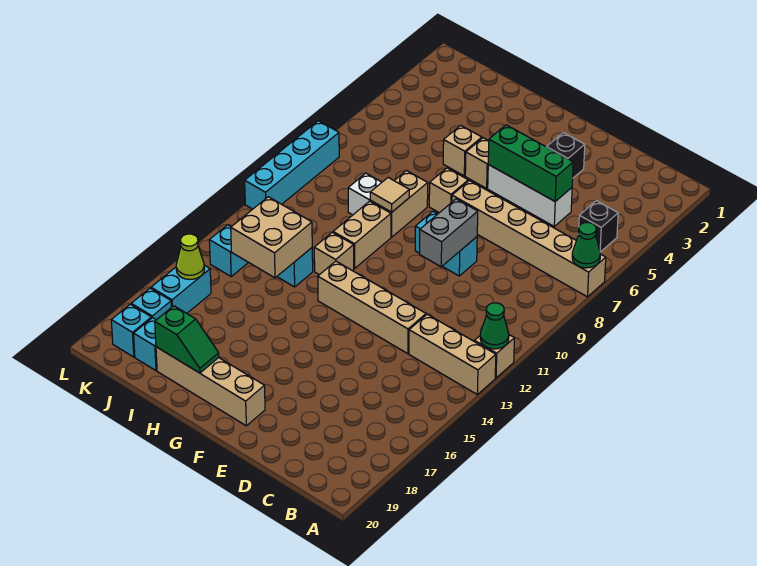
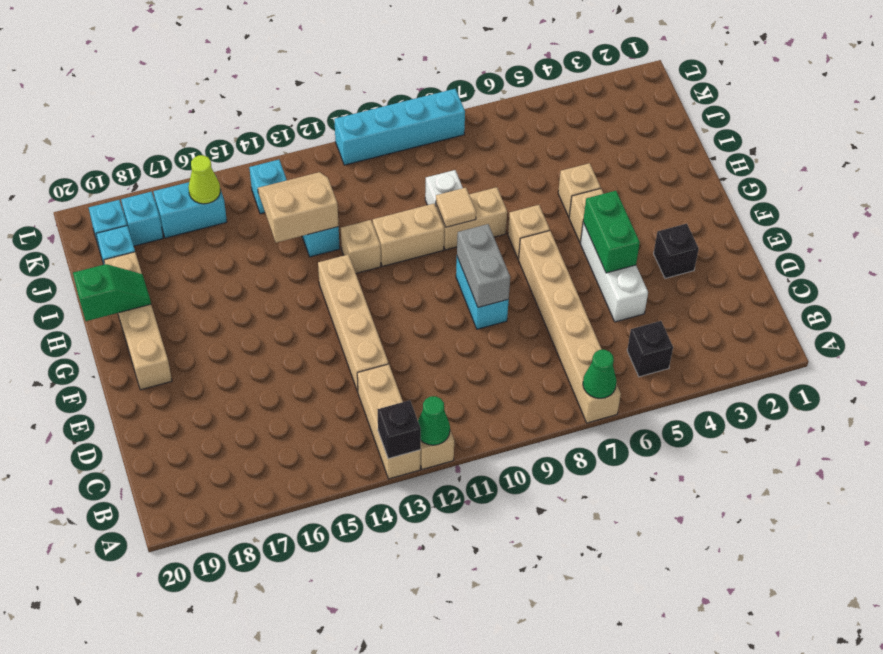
none -> black brick A13 level 2
green brick D5:F5 level 2 -> green brick E5:F5 level 2
grey brick E9:E10 level 2 -> grey brick E9:F9 level 2
green slope H19:I19 level 2 top I -> green slope H19:H20 level 2 top 20
tan brick I13:J14 level 2 -> tan slope I13:J14 level 2 top I

